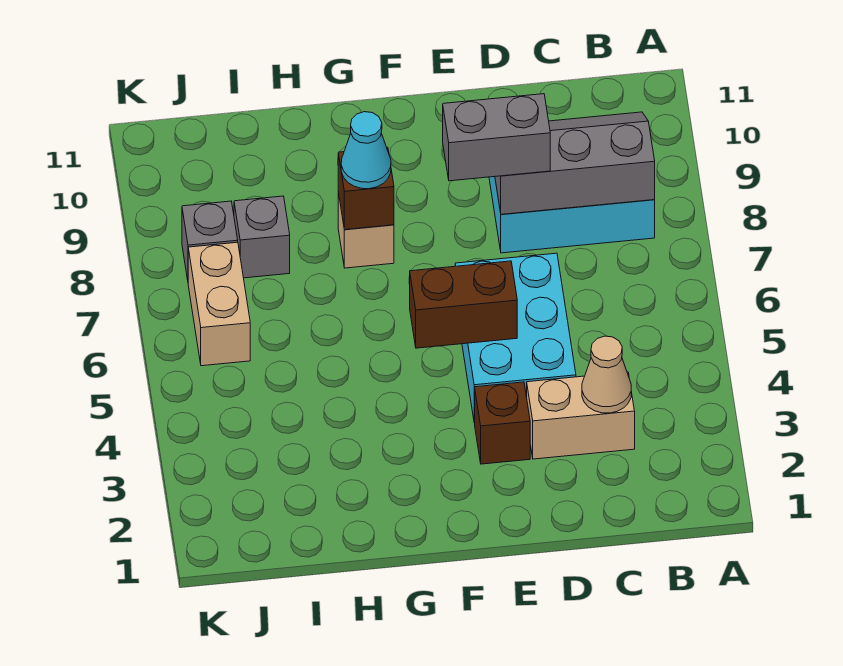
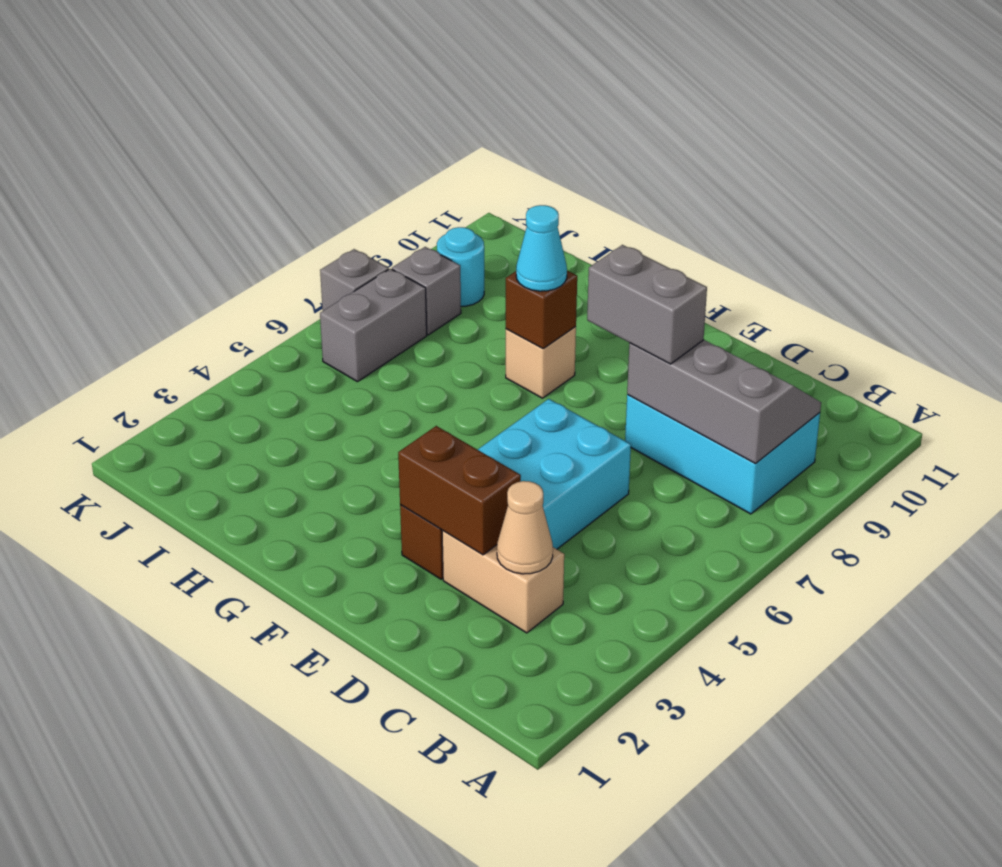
brown brick E5:F5 level 2 -> brown brick D3:E3 level 2
grey brick I8 level 1 -> grey brick K7 level 1
tan brick J6:J7 level 1 -> grey brick J6:J7 level 1
none -> cyan round brick J9 level 1

